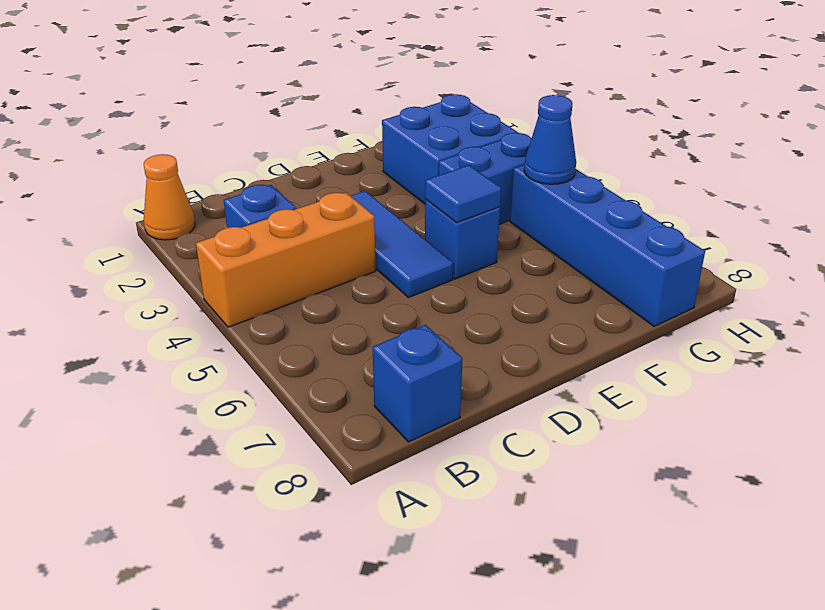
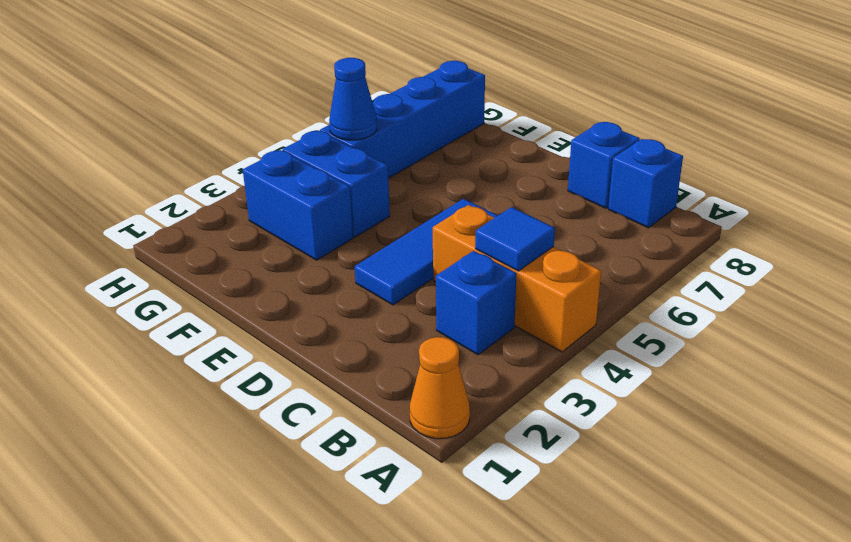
blue brick E5 level 1 -> blue brick C8 level 1
blue tile E5 level 2 -> blue tile B4 level 2
blue brick F2:G3 level 1 -> blue brick F3:G3 level 1

